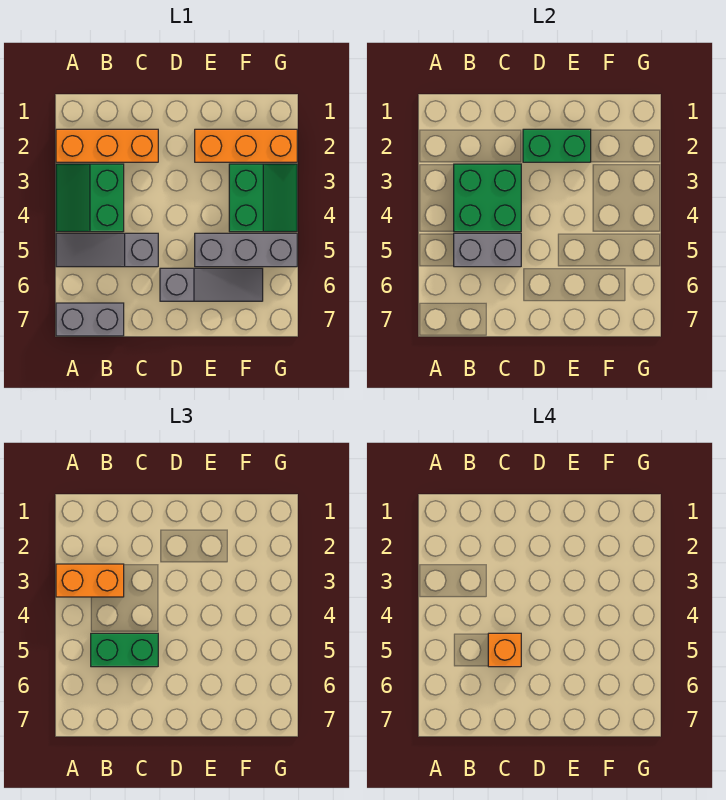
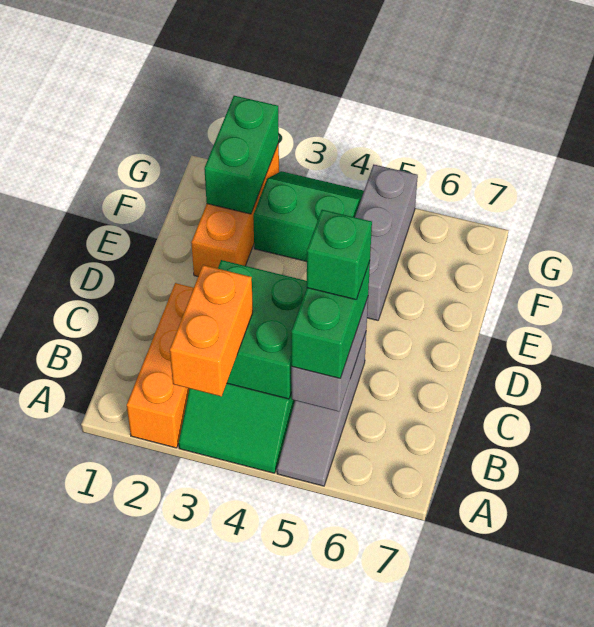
grey brick A7:B7 level 1 -> none
orange brick C5 level 4 -> green brick C5 level 4
green brick D2:E2 level 2 -> green brick F2:G2 level 2
grey slope D6:F6 level 1 top D -> none

